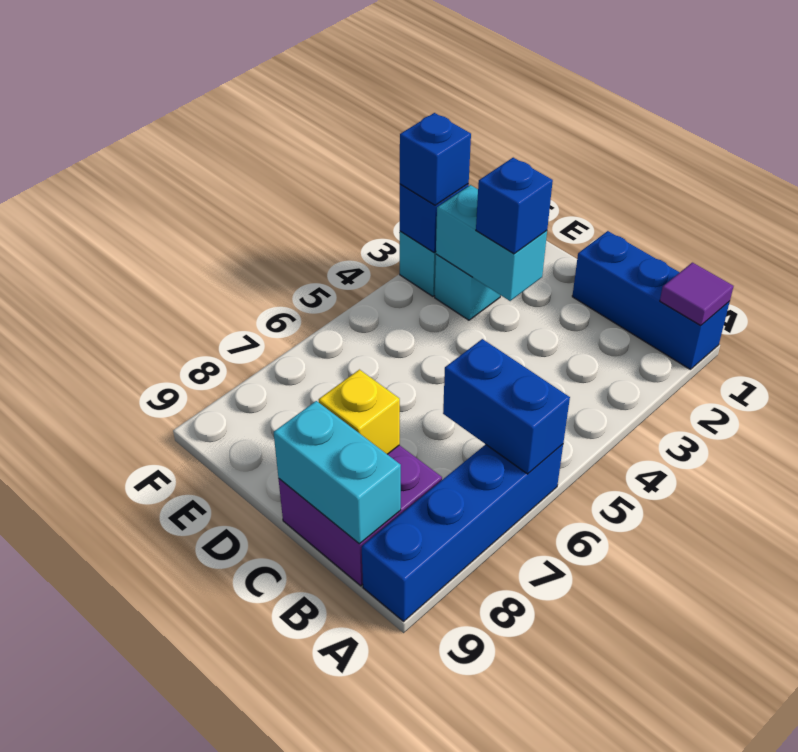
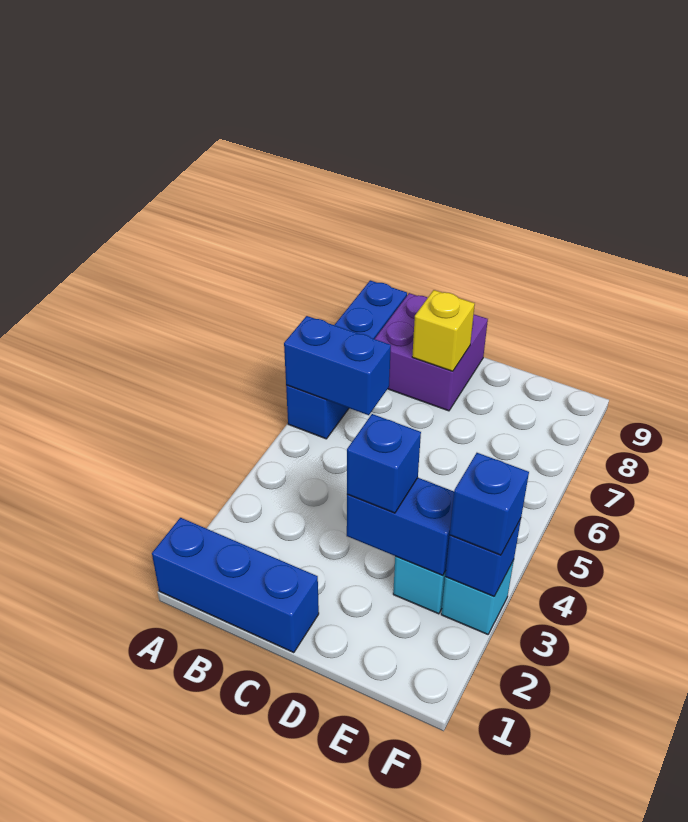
purple tile A1 level 2 -> none
cyan brick B9:C9 level 2 -> none
cyan brick D3:E3 level 2 -> blue brick D3:E3 level 2

